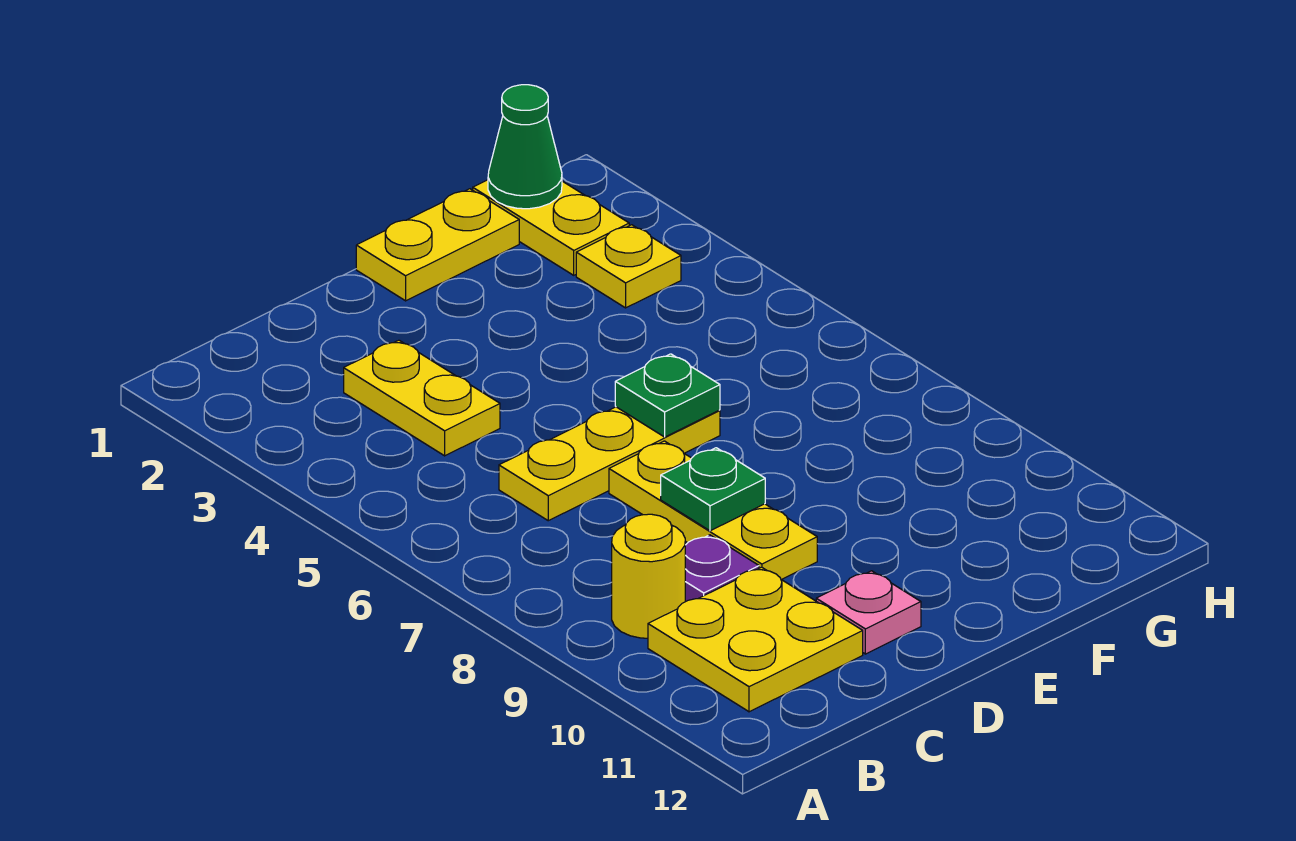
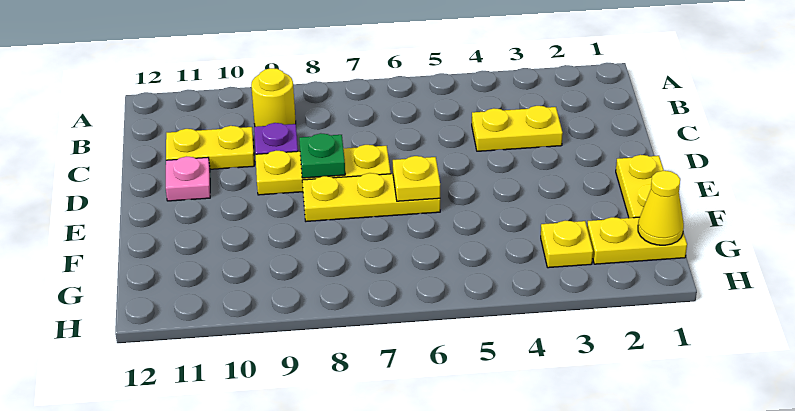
yellow plate B10:C11 level 1 -> yellow plate C10:C11 level 1
yellow plate C6:E6 level 1 -> yellow plate E6:E8 level 1
green plate E6 level 2 -> yellow plate E6 level 2
green cone G1 level 2 -> yellow cone G1 level 2

